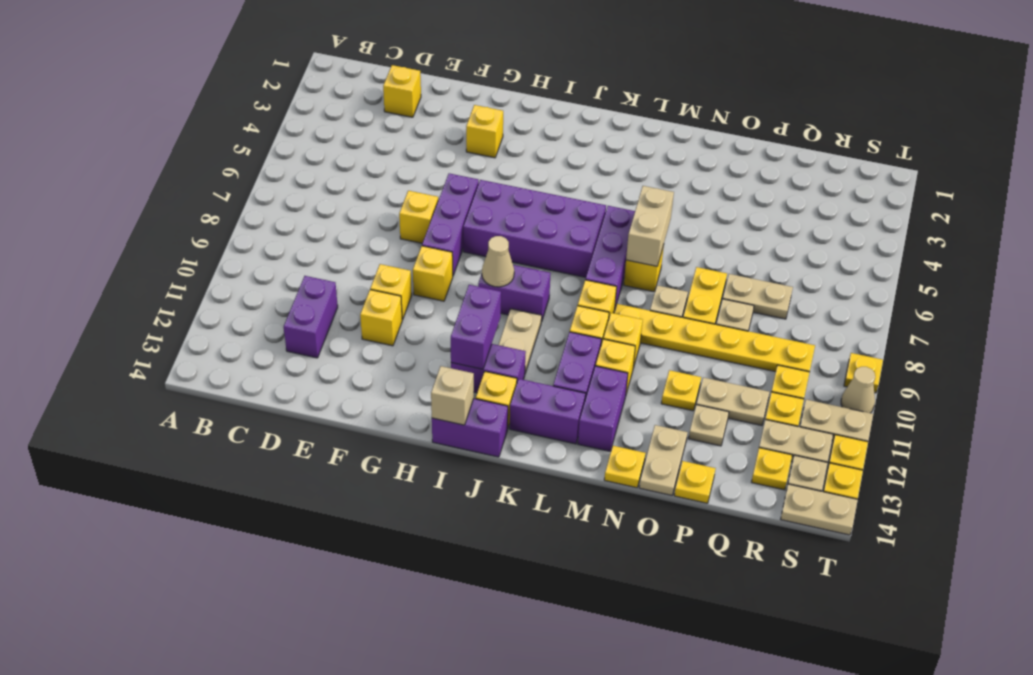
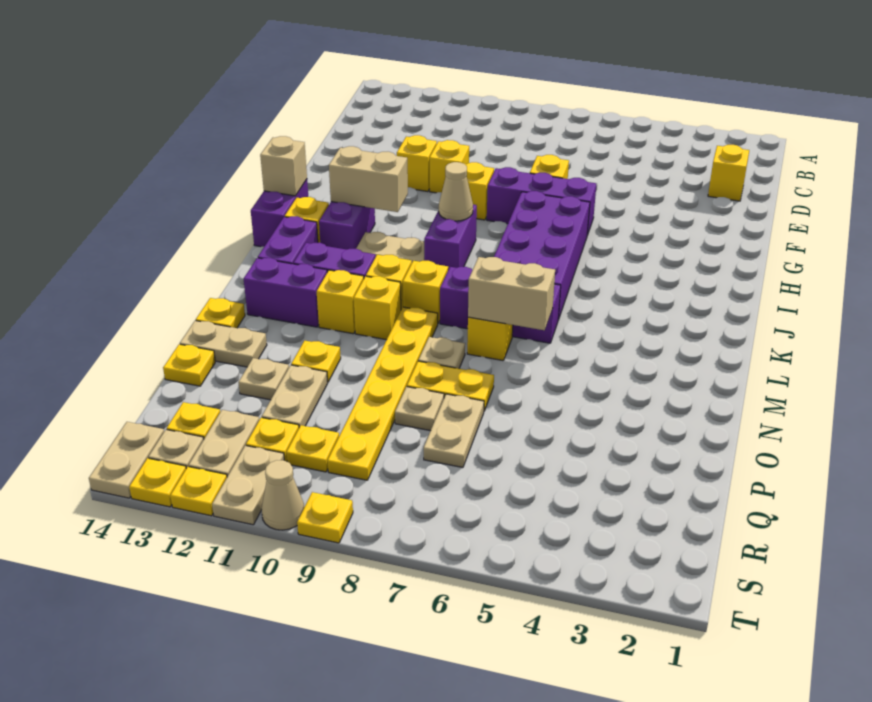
purple brick D11:D12 level 1 -> none
yellow brick G3 level 1 -> none
purple brick I11:I12 level 2 -> tan brick I11:I12 level 2

